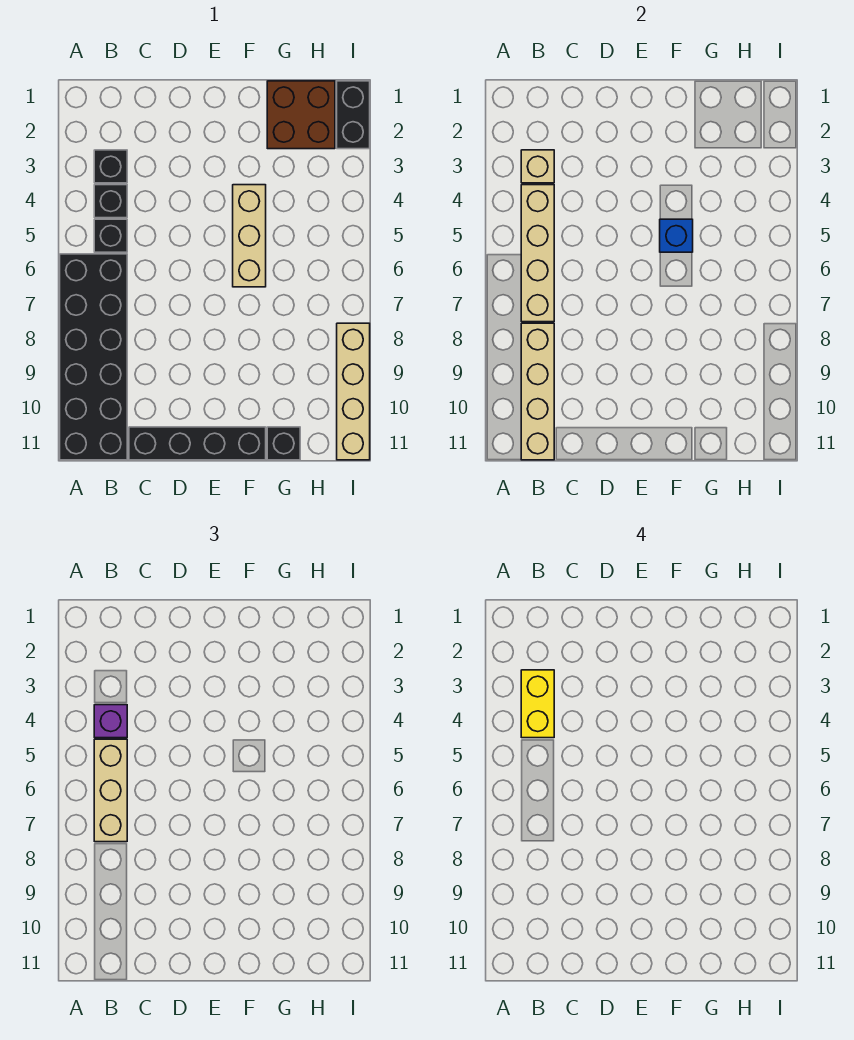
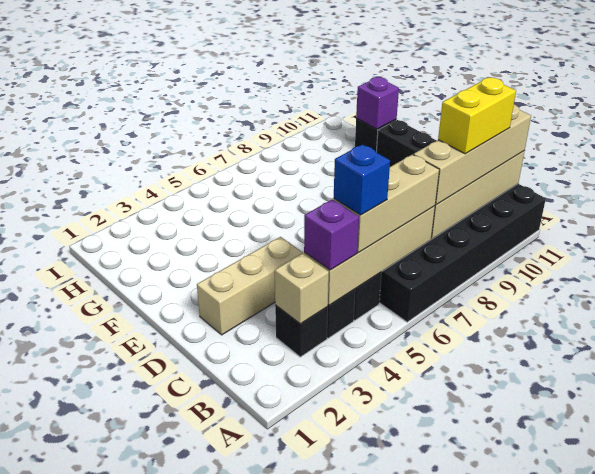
yellow brick B3:B4 level 4 -> yellow brick B9:B10 level 4
tan brick F4:F6 level 1 -> tan brick D2:D4 level 1
blue brick F5 level 2 -> blue brick B5 level 4
brown brick G1:H2 level 1 -> none
none -> purple brick G11 level 2
black brick I1:I2 level 1 -> none
tan brick I8:I11 level 1 -> tan brick B8:B11 level 3

